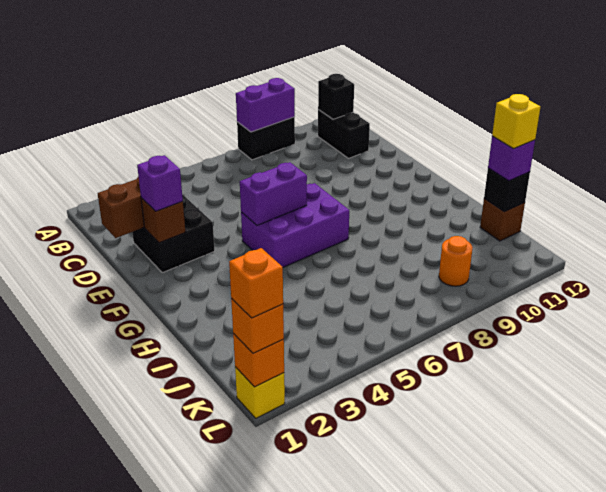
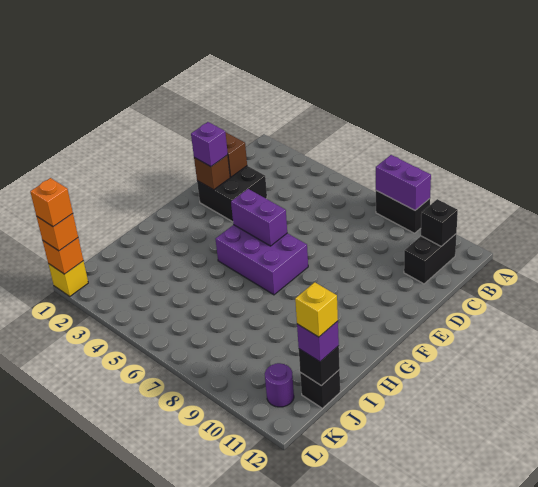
brown brick J12 level 1 -> black brick J12 level 1
orange round brick K9 level 1 -> none
none -> purple round brick K11 level 1

